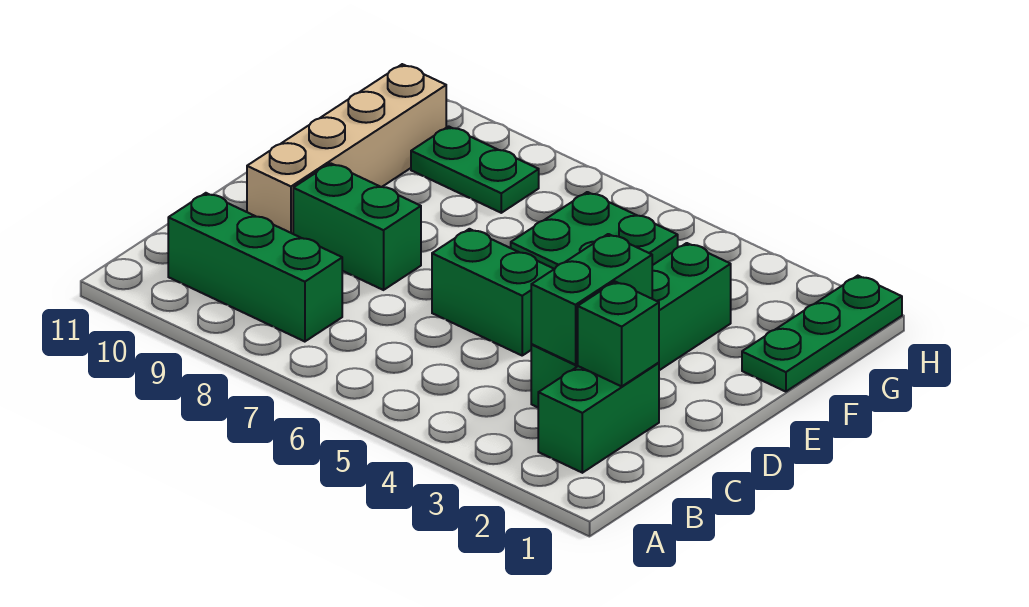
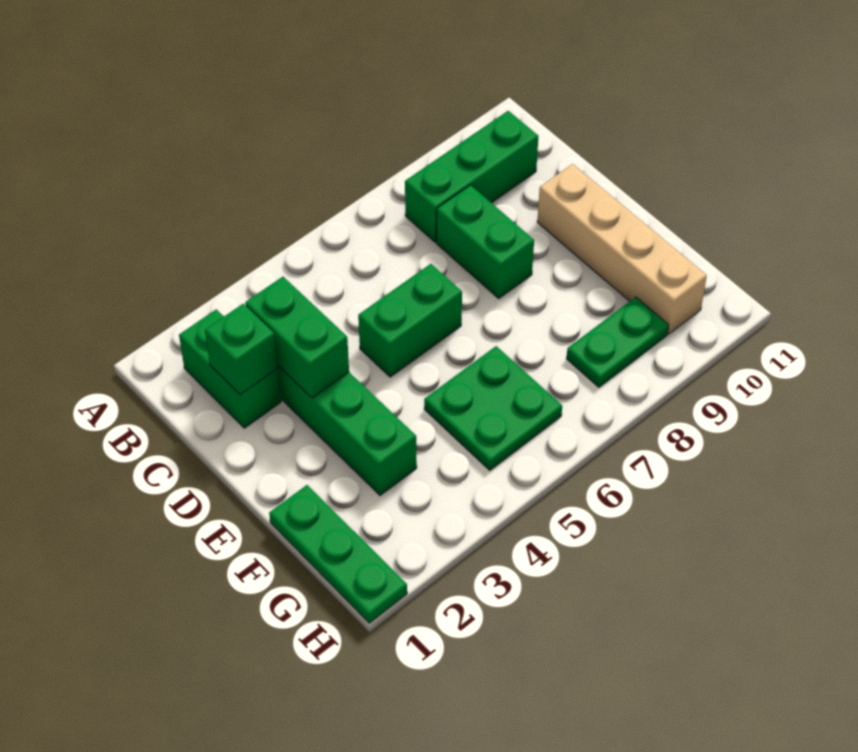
green brick D8:D9 level 1 -> green brick C8:D8 level 1

